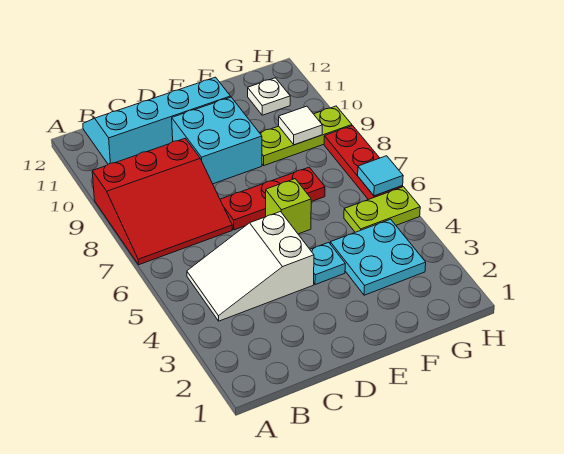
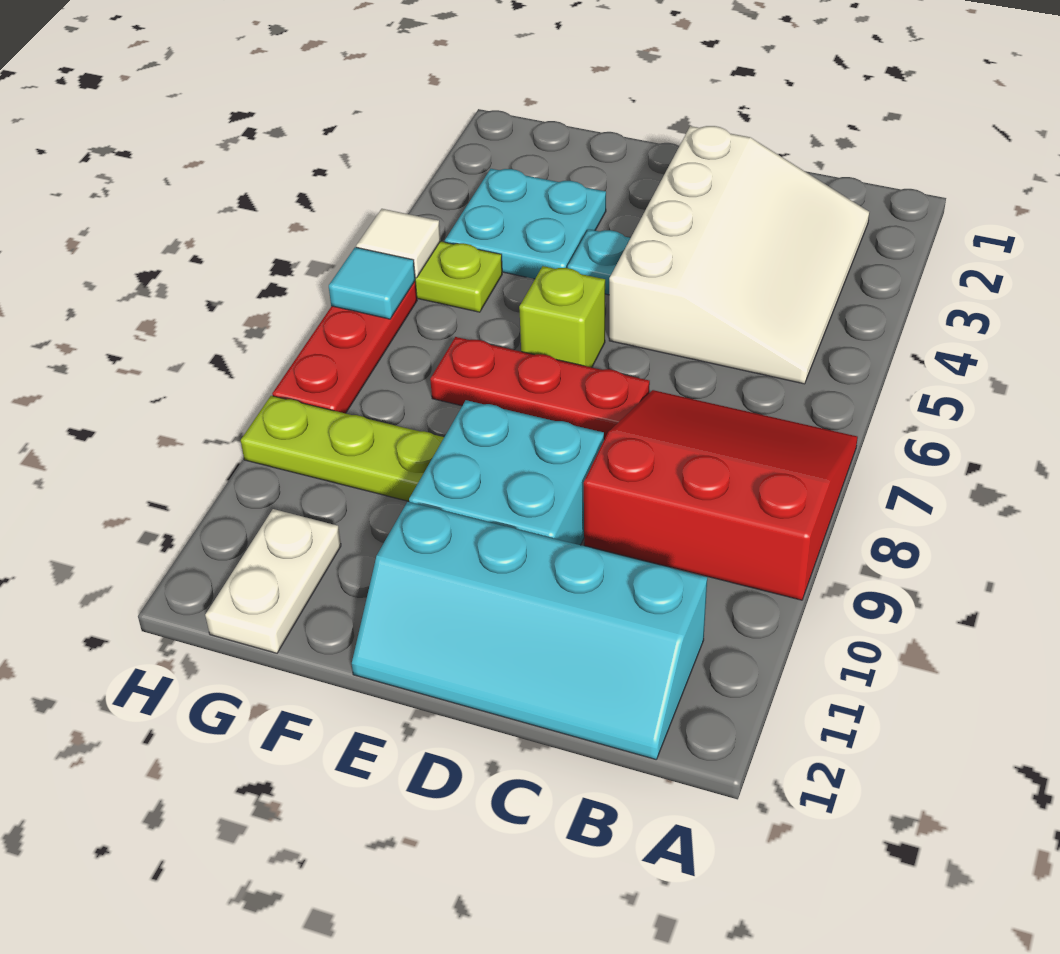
white slope B4:D5 level 1 top D -> white slope B2:D5 level 1 top D
white tile G9 level 2 -> white tile H5 level 2
white plate G11 level 1 -> white plate G11:G12 level 1

